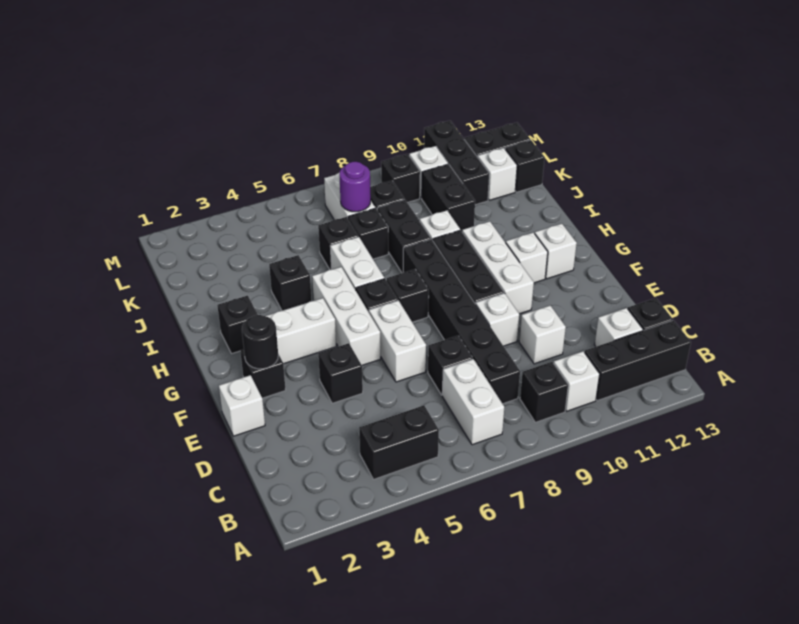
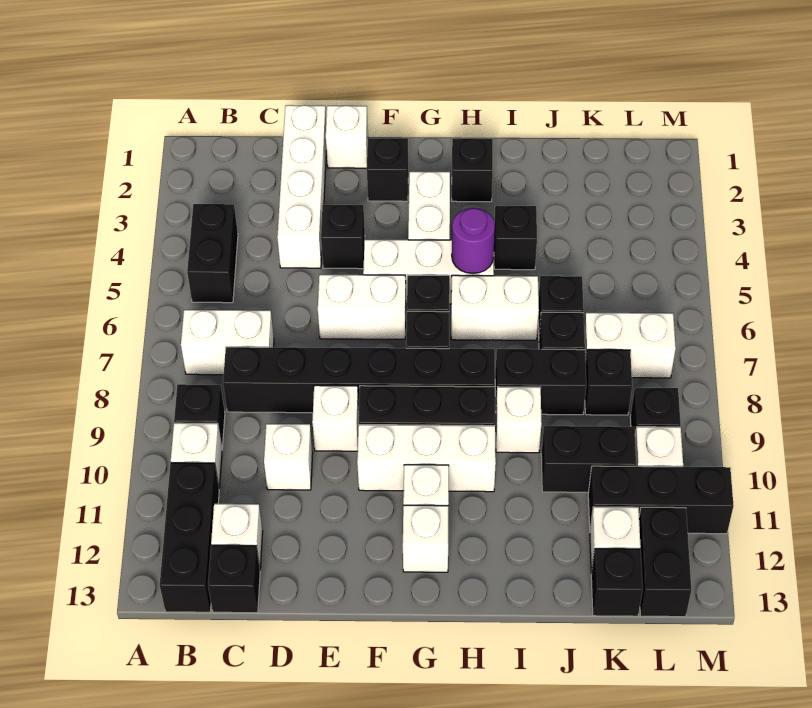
none -> white brick D1:D4 level 1
black brick D7 level 1 -> none
black round brick F2 level 2 -> none
purple round brick K7 level 2 -> purple round brick H5 level 2

